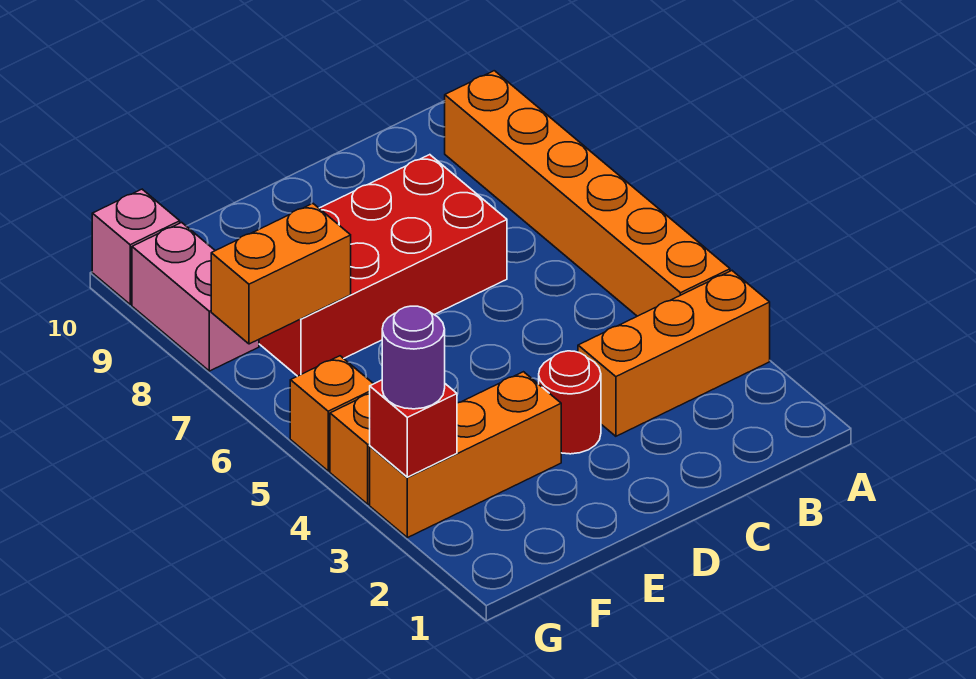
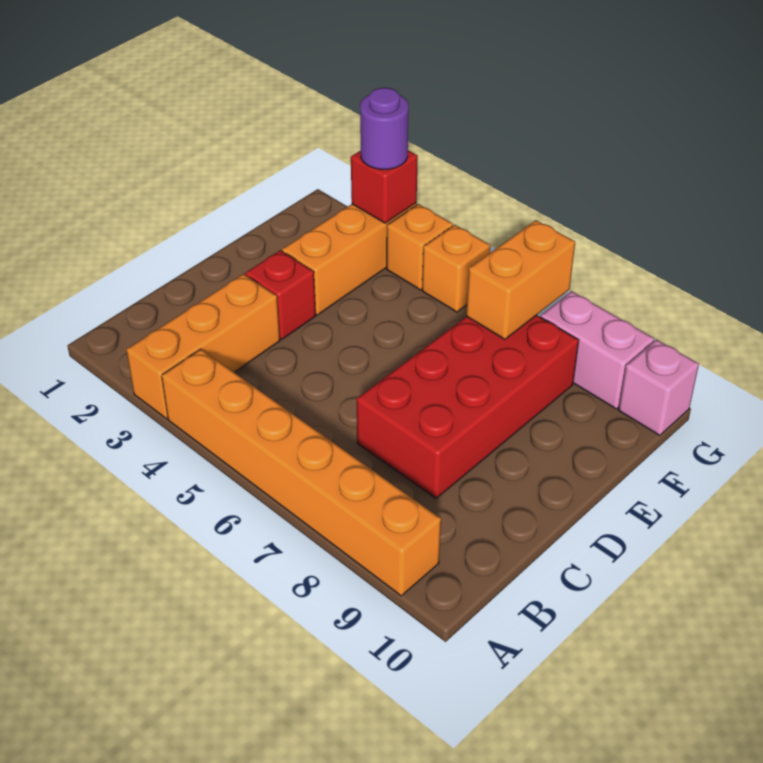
red round brick D3 level 1 -> red brick D3 level 1

